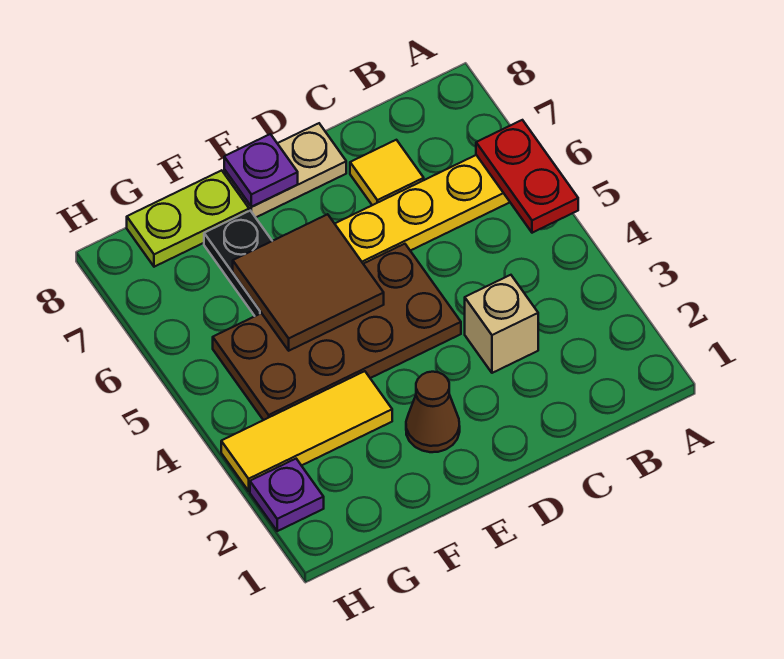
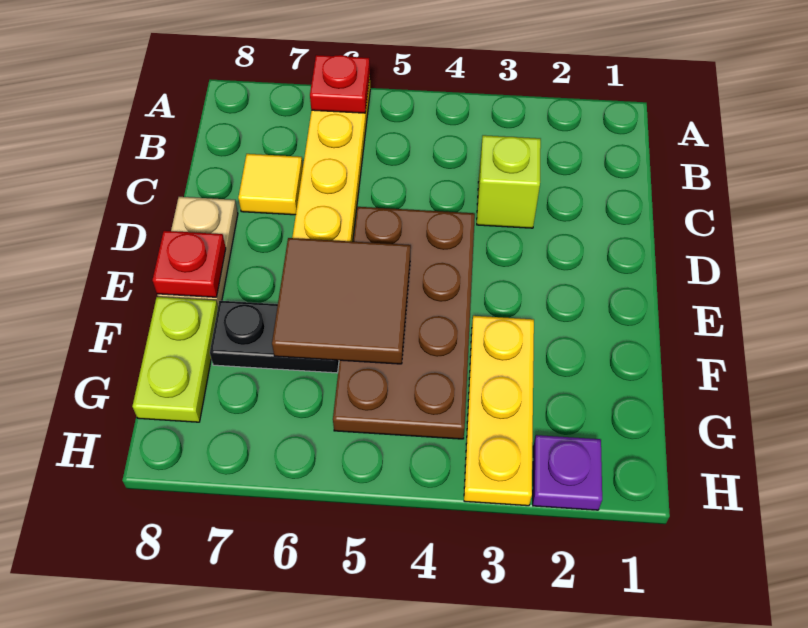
red plate A5:A6 level 2 -> red plate A6 level 2
tan brick C3 level 1 -> lime brick C3 level 1
brown cone E2 level 1 -> none
purple plate E8 level 2 -> red plate E8 level 2
yellow tile F3:H3 level 1 -> yellow plate F3:H3 level 1

